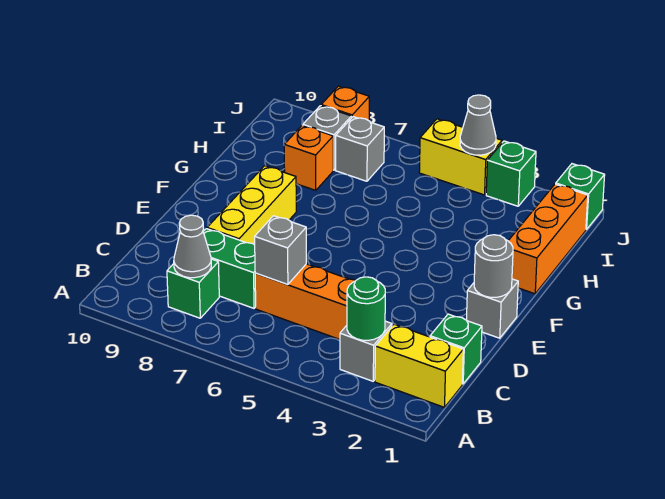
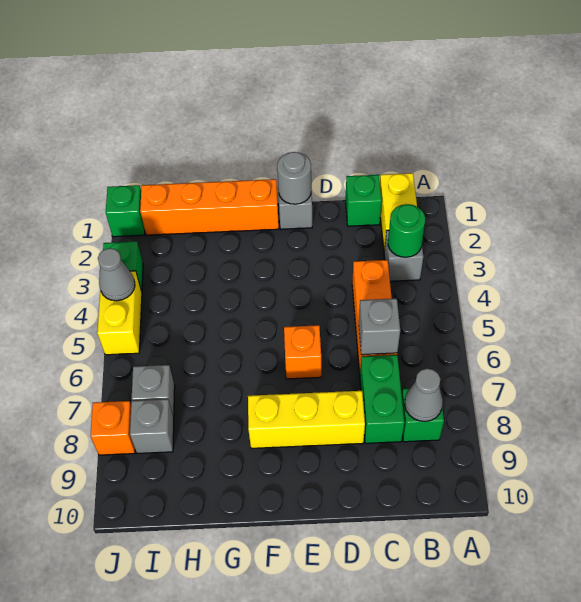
orange brick G1:I1 level 1 -> orange brick F1:I1 level 1
orange brick H8 level 1 -> orange brick E6 level 1

